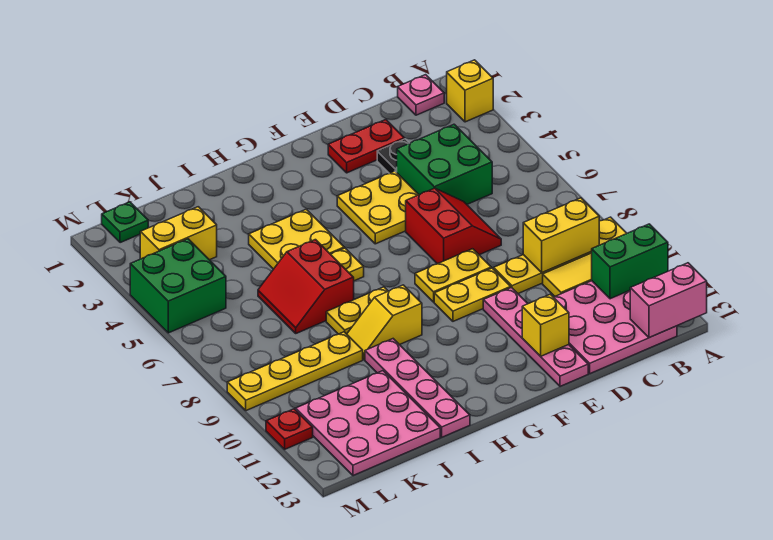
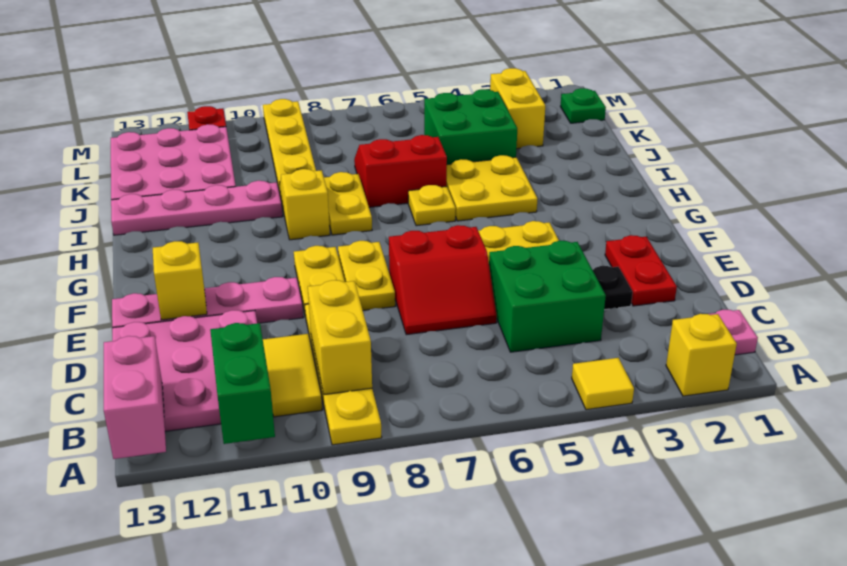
none -> yellow tile A4 level 1
green brick L4:M5 level 1 -> green brick J4:K5 level 1

